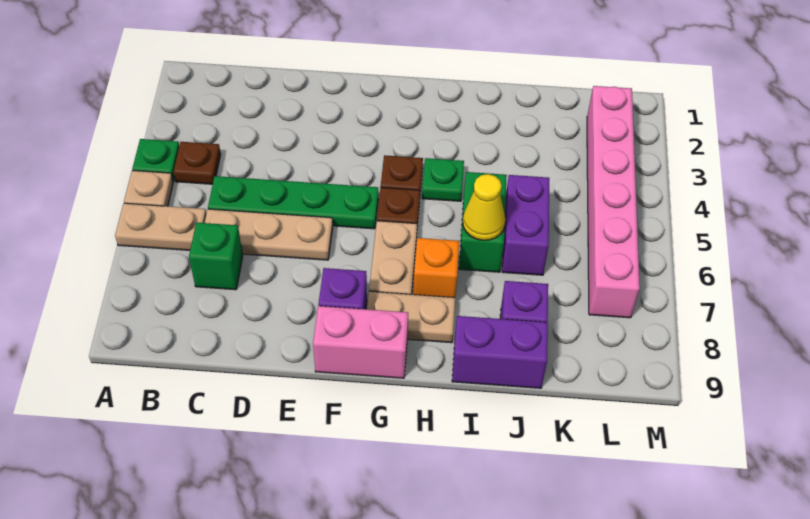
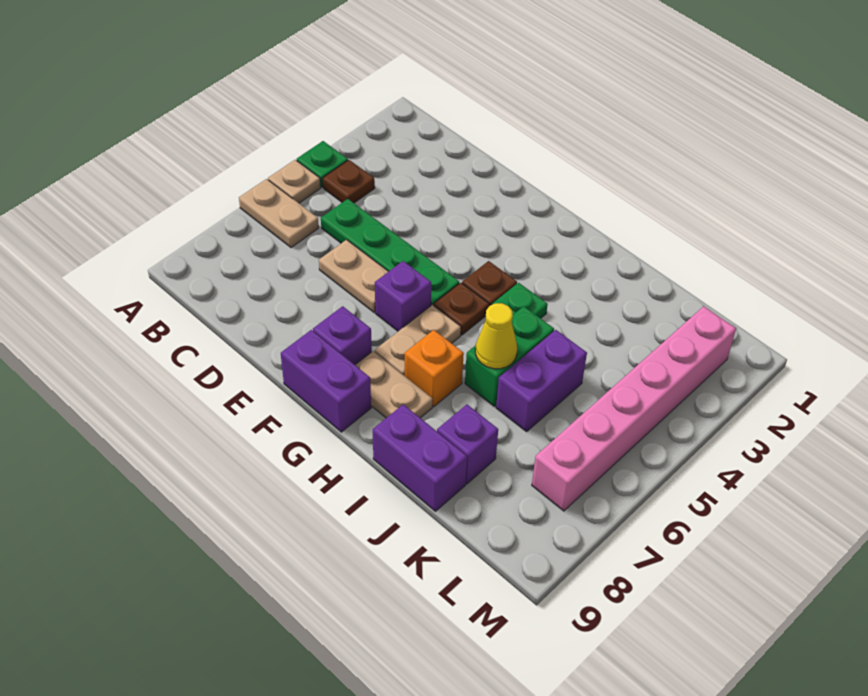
tan plate C6:E6 level 1 -> tan plate D6:E6 level 1
green brick C7 level 1 -> none
none -> purple brick F6 level 1
pink brick F9:G9 level 1 -> purple brick F9:G9 level 1

